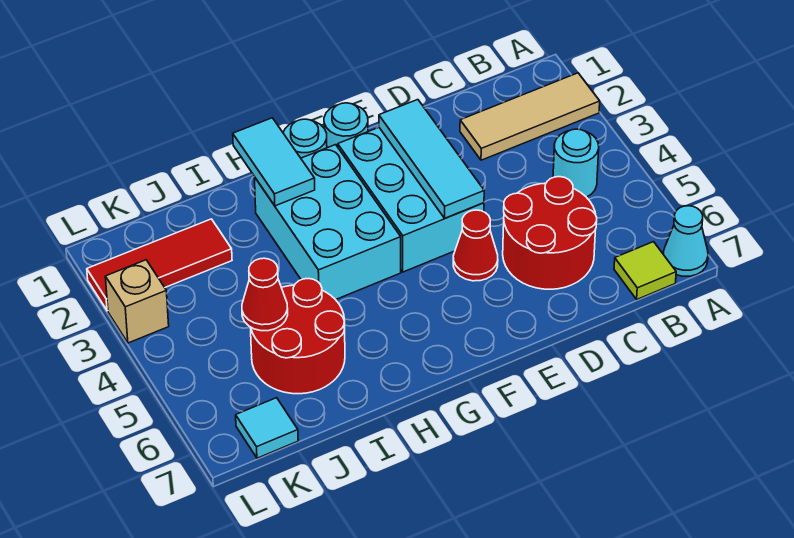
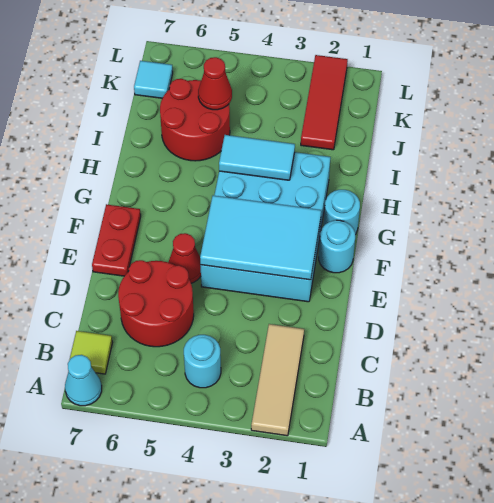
cyan tile E2:E4 level 2 -> cyan tile E2:F4 level 2
none -> red plate E7:F7 level 1
cyan tile H1:H2 level 2 -> cyan tile H3:H4 level 2
tan brick L3 level 1 -> none

